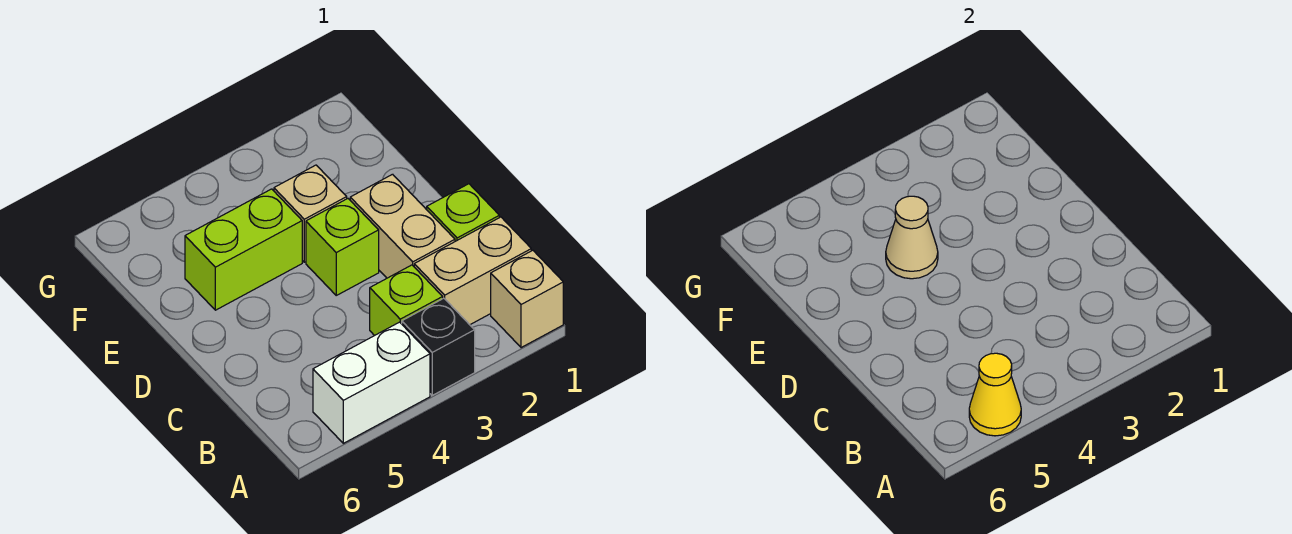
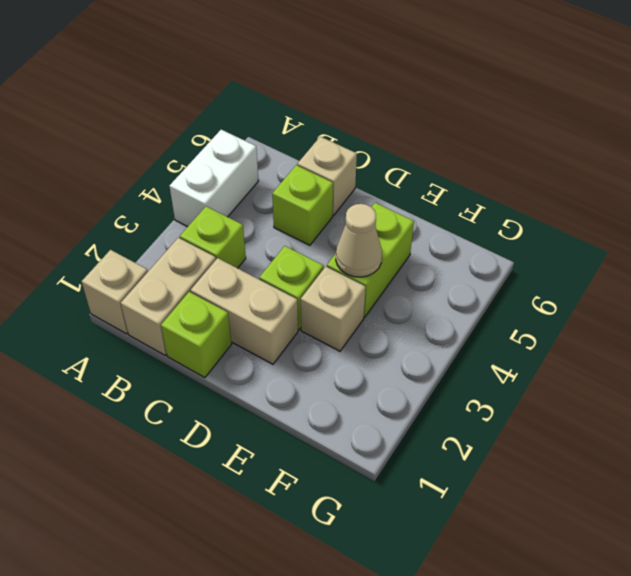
black brick A3 level 1 -> none
yellow cone A5 level 2 -> none
none -> lime brick C5 level 1
none -> tan brick C6 level 1

